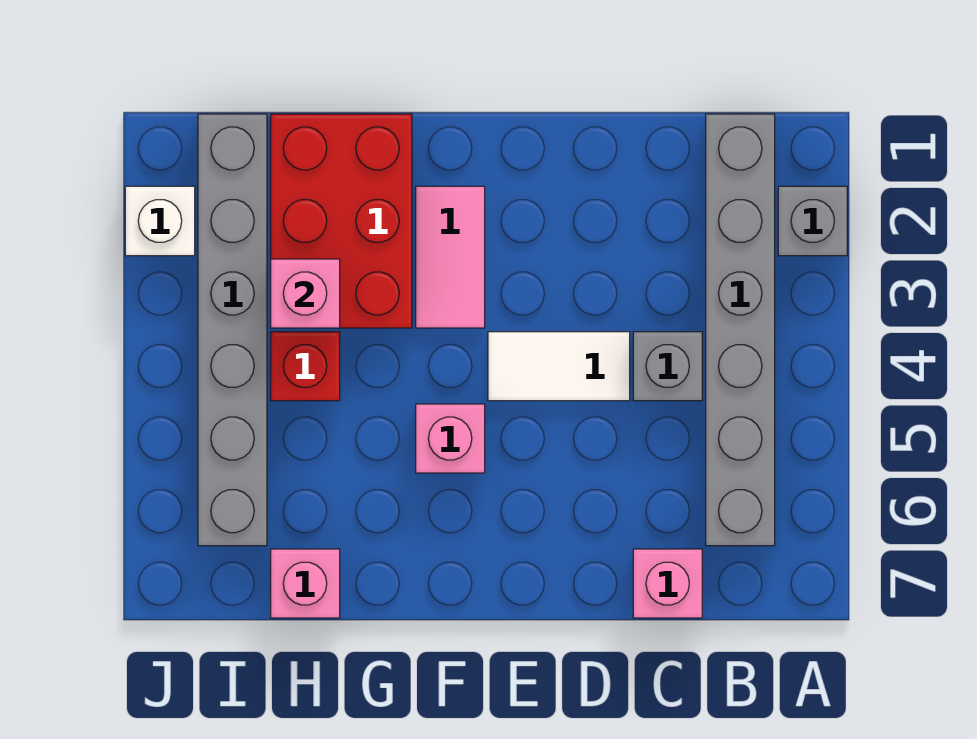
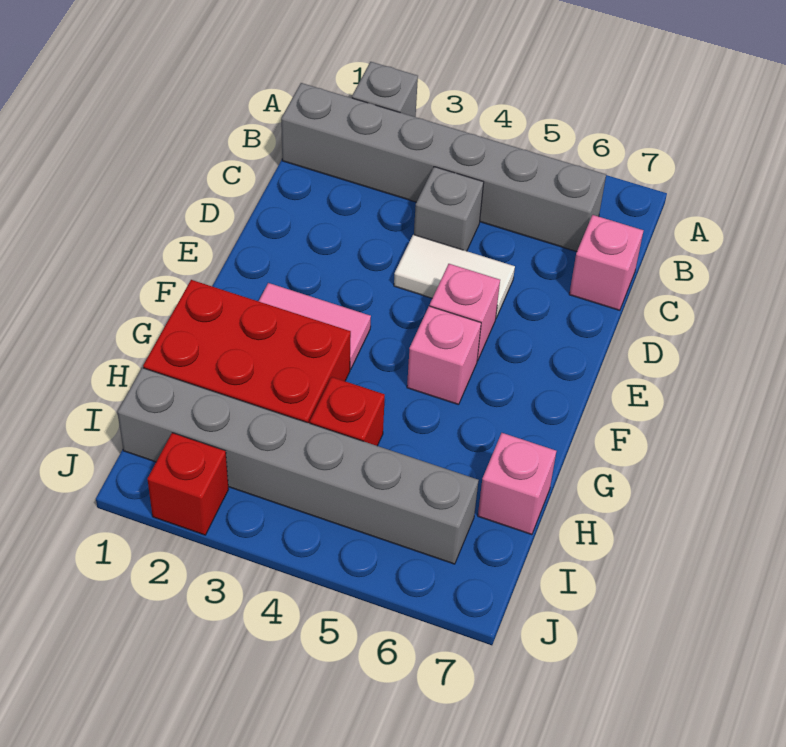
white tile D4:E4 level 1 -> white tile D4:D5 level 1
pink brick H3 level 2 -> pink brick E5 level 1
white brick J2 level 1 -> red brick J2 level 1

